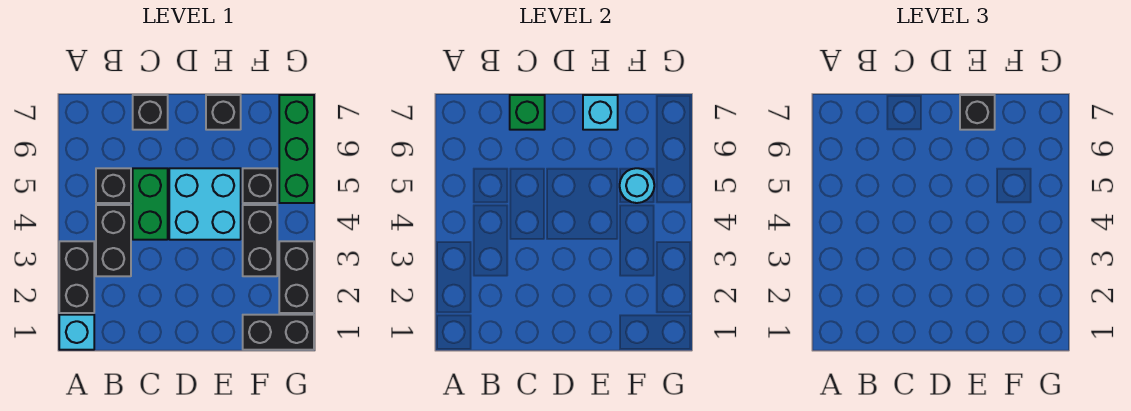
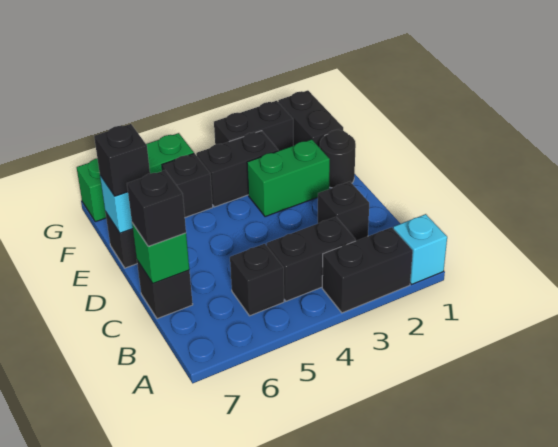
none -> black brick C2 level 1
green brick C4:C5 level 1 -> green brick E2:E3 level 1
none -> black brick C7 level 3
cyan brick D4:E5 level 1 -> none
none -> black round brick E1 level 1
cyan round brick F5 level 2 -> none

